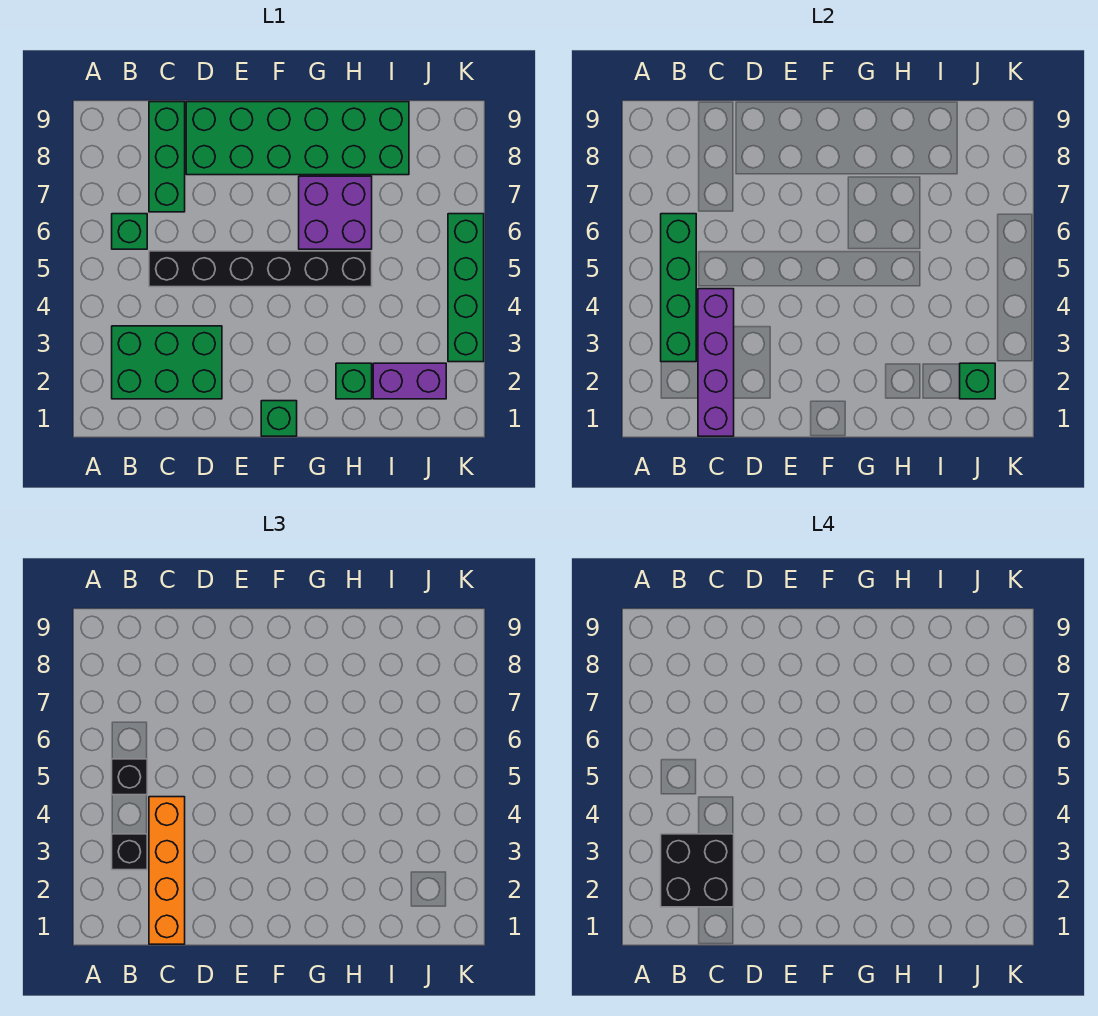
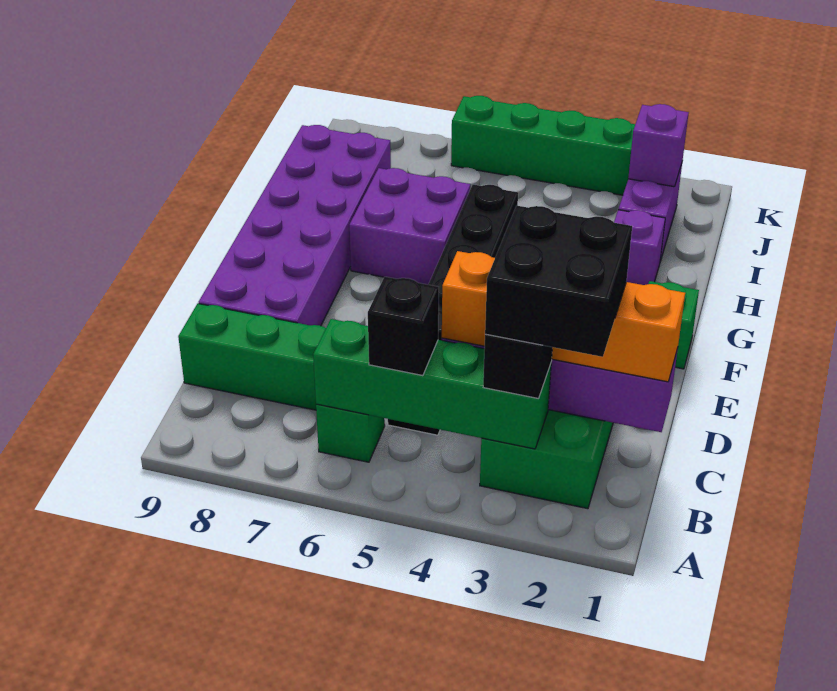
green brick D8:I9 level 1 -> purple brick D8:I9 level 1
green brick H2 level 1 -> purple brick H2 level 1
green brick J2 level 2 -> purple brick J2 level 2

